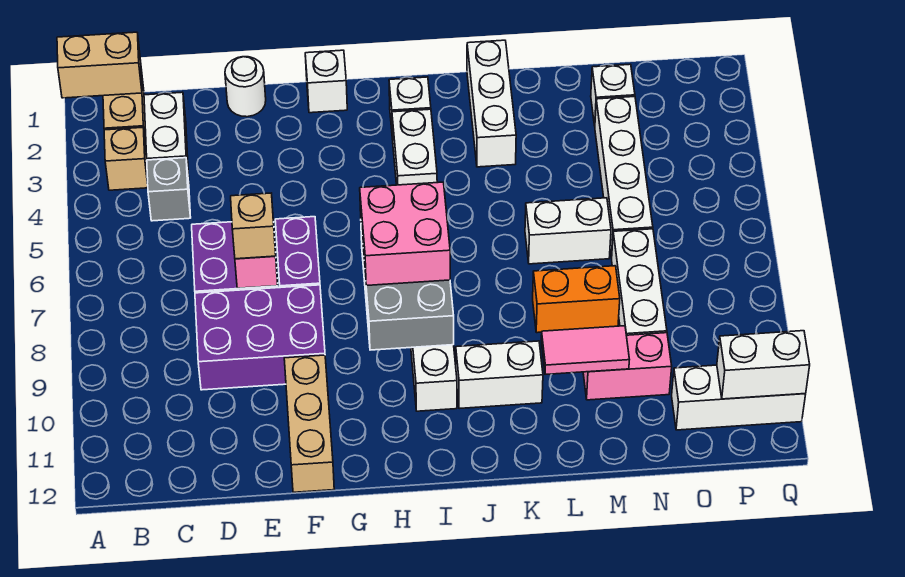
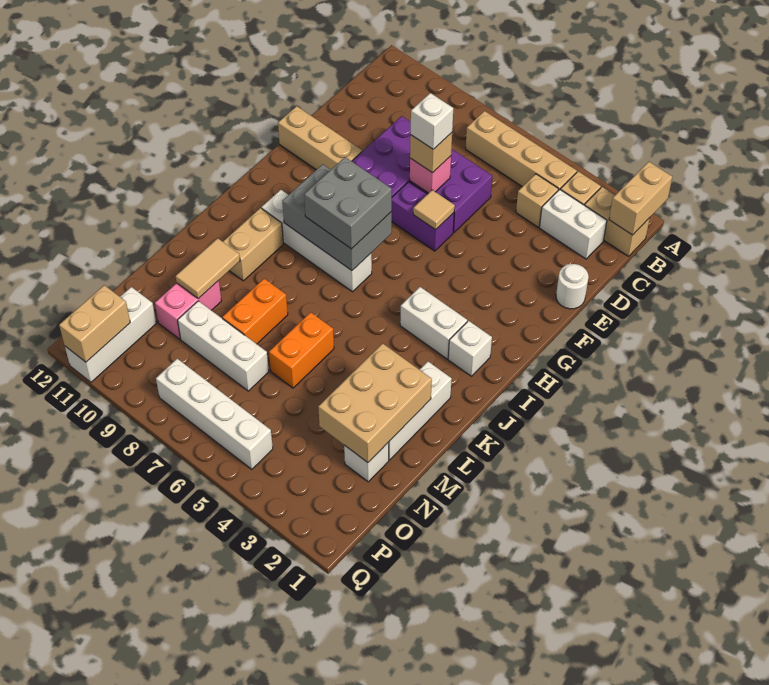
none -> tan brick B4:B7 level 1
grey brick C4 level 1 -> tan brick C4 level 1
none -> tan tile F6 level 2
white brick G1 level 1 -> white brick E7 level 4
pink brick H7:I8 level 3 -> grey brick H7:I8 level 3
white brick J10:K10 level 1 -> tan brick J10:K10 level 1
white brick K1:K3 level 1 -> white brick K2:M2 level 1
none -> tan brick L2:N3 level 2
white brick L6:M6 level 1 -> orange brick L6:M6 level 1
pink tile L10:M10 level 2 -> tan tile L10:M10 level 2
white brick N3:N6 level 1 -> white brick P5:P8 level 1
white brick P11:Q11 level 2 -> tan brick P11:Q11 level 2

